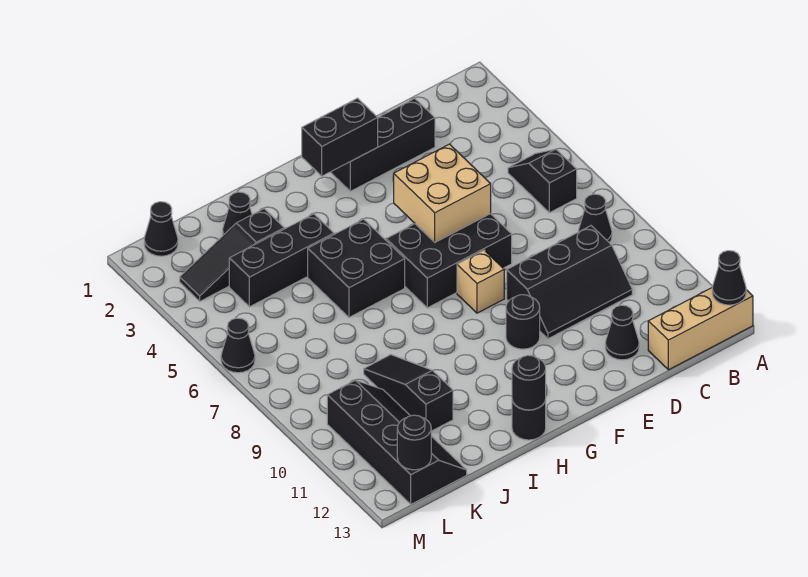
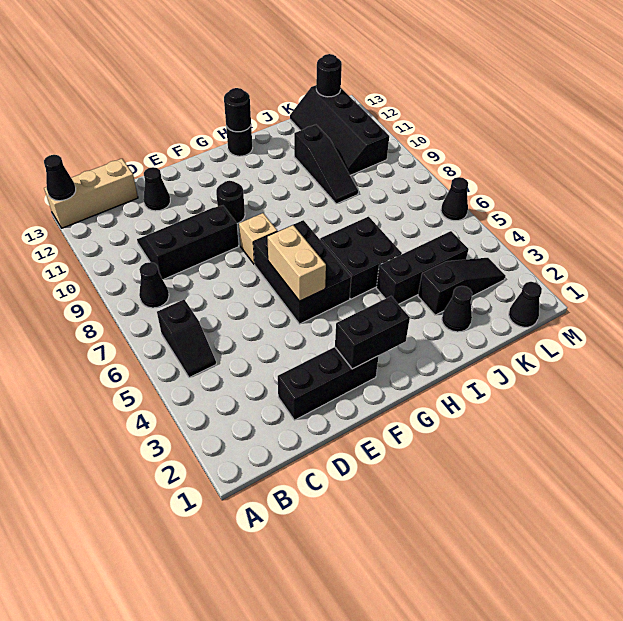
tan brick E5:F6 level 2 -> tan brick F5:F6 level 2
black brick E6:G7 level 1 -> black brick F5:G7 level 1

